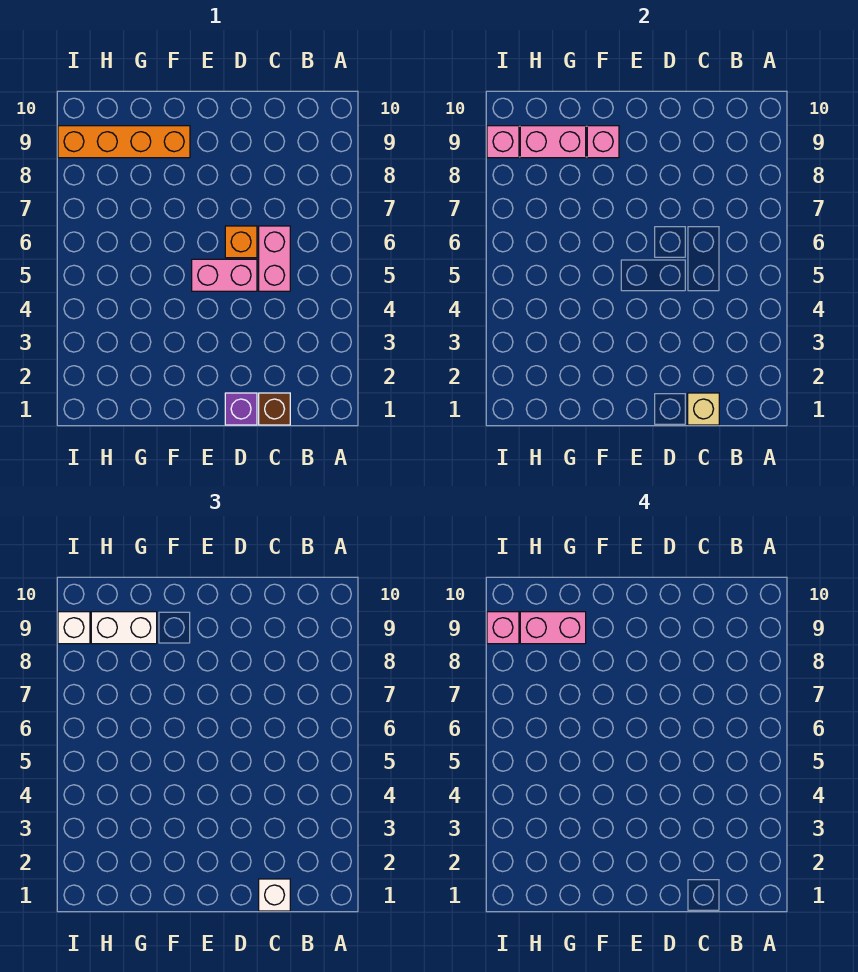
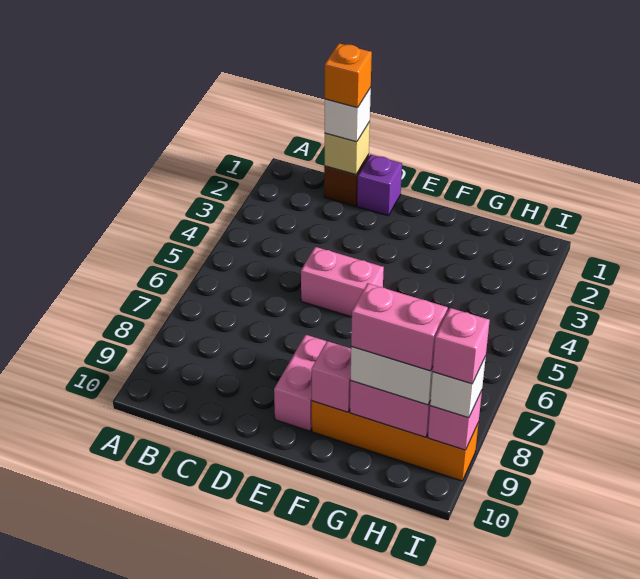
pink brick C5:C6 level 1 -> pink brick E8:E9 level 1
orange brick D6 level 1 -> orange brick C1 level 4

